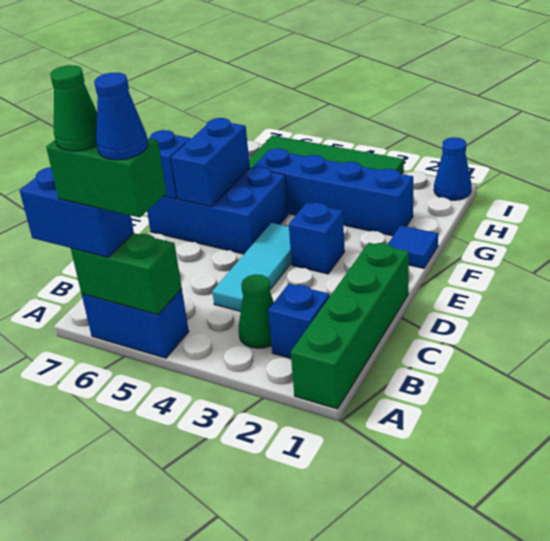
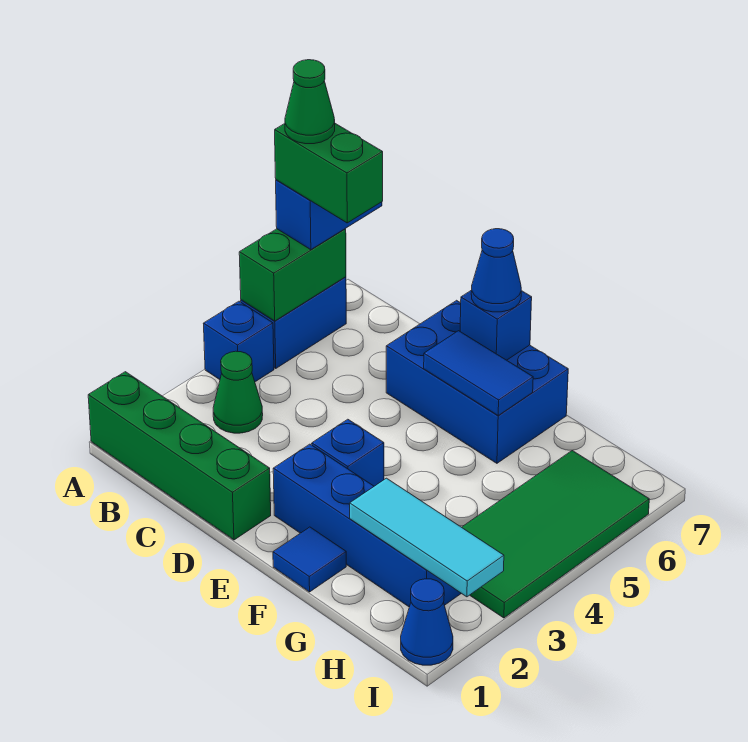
green brick A5:A6 level 4 -> green brick A6:B6 level 4
blue cone A5 level 5 -> blue cone E7 level 3
blue brick B2 level 1 -> blue brick A4 level 1
cyan tile C4:E4 level 1 -> cyan tile G2:I2 level 2
blue brick E5:F7 level 1 -> blue brick D6:F7 level 1
blue brick E6:F6 level 2 -> blue tile E6:F6 level 2
blue brick G2:G5 level 1 -> blue brick E2:H2 level 1

